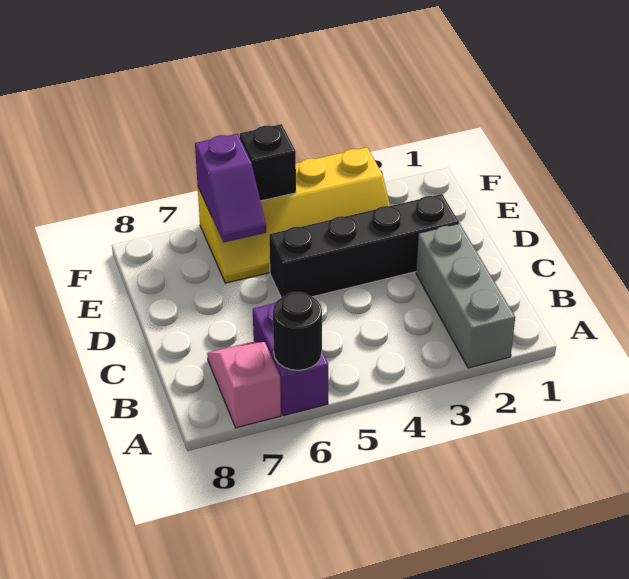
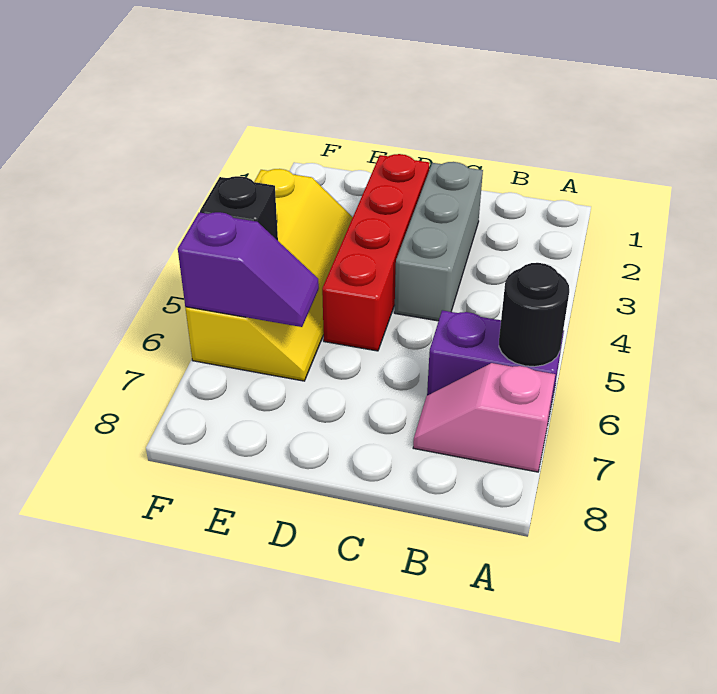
grey brick A2:C2 level 1 -> grey brick C2:C4 level 1
black brick D2:D5 level 1 -> red brick D2:D5 level 1

